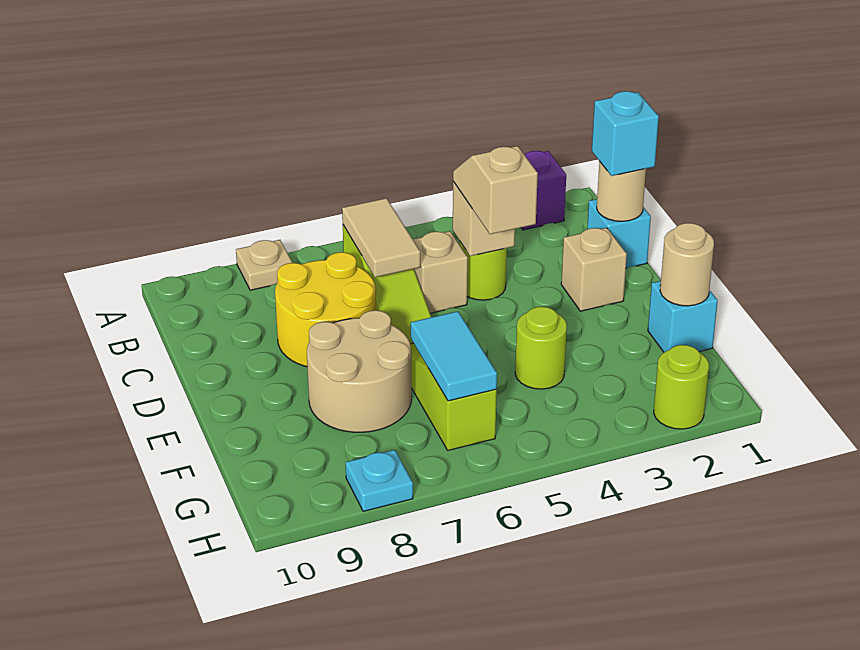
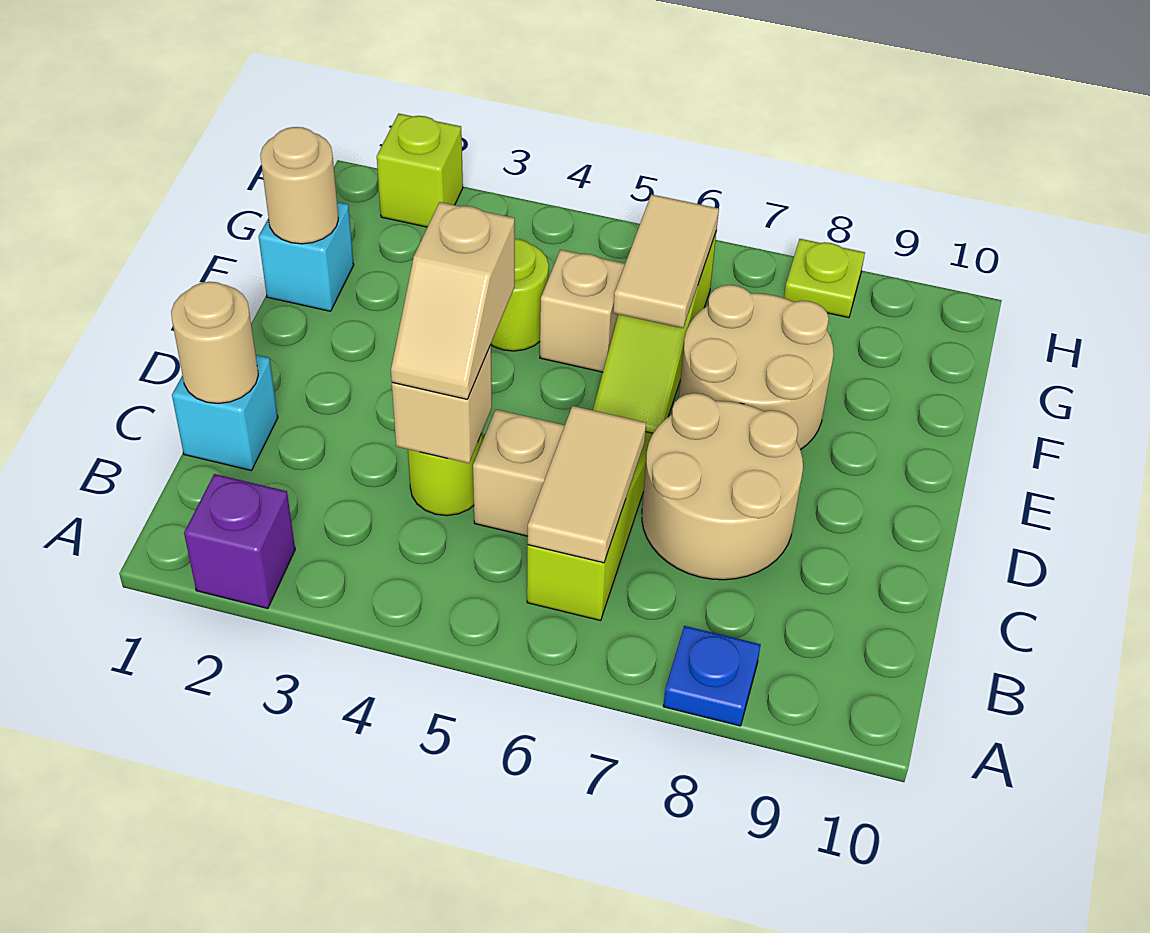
tan plate A8 level 1 -> blue plate A8 level 1
cyan brick C1 level 3 -> none
yellow round brick C7:D8 level 1 -> tan round brick C7:D8 level 1
tan brick D2 level 1 -> tan brick F5 level 1
cyan tile F6:G6 level 2 -> tan tile F6:G6 level 2
lime round brick H2 level 1 -> lime brick H2 level 1
cyan plate H8 level 1 -> lime plate H8 level 1

